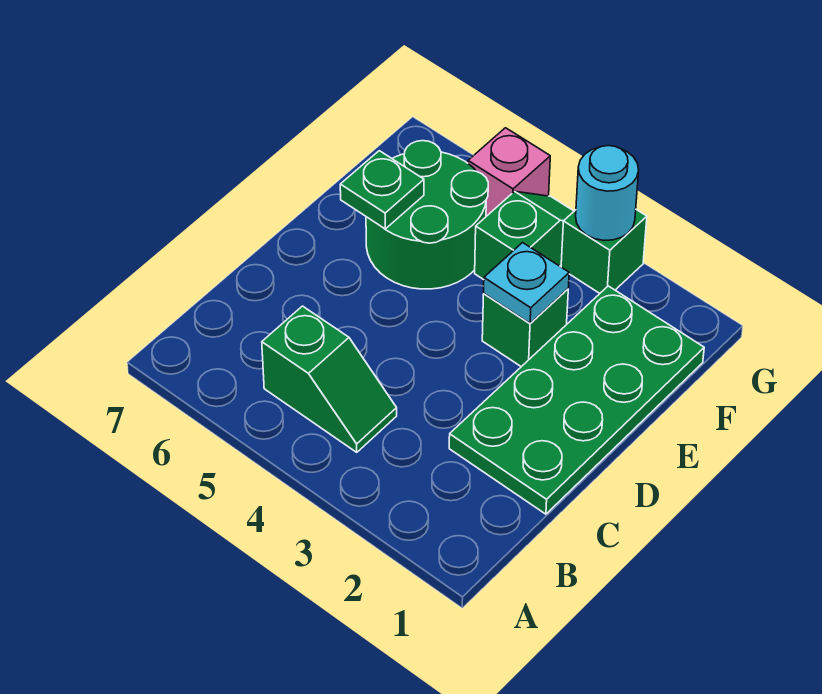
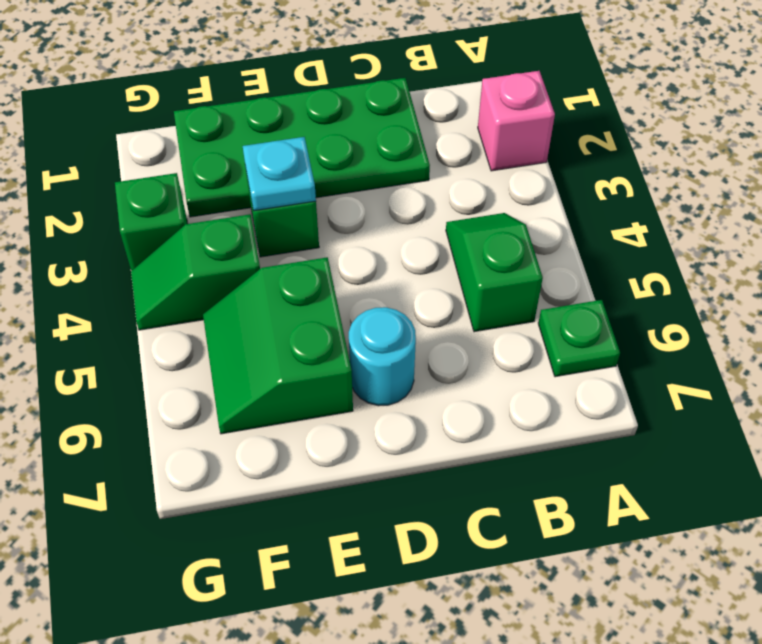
green round brick E5:F6 level 1 -> green slope E5:F6 level 1 top E
green plate E6 level 2 -> green plate A6 level 1
cyan round brick G3 level 2 -> cyan round brick D6 level 1
pink brick G5 level 1 -> pink brick A2 level 1

